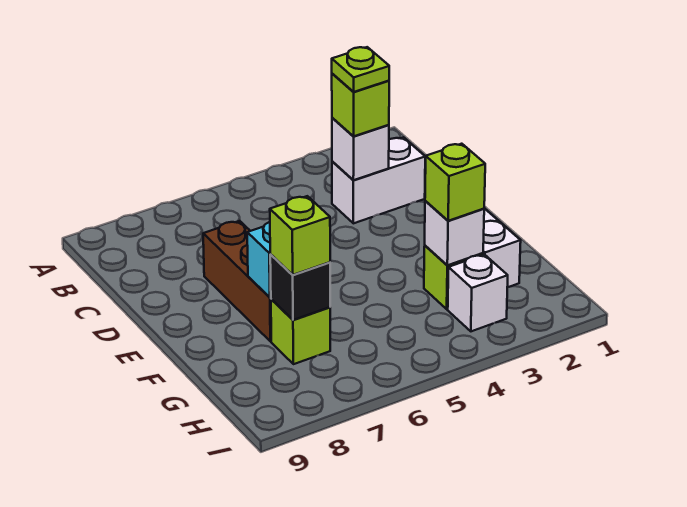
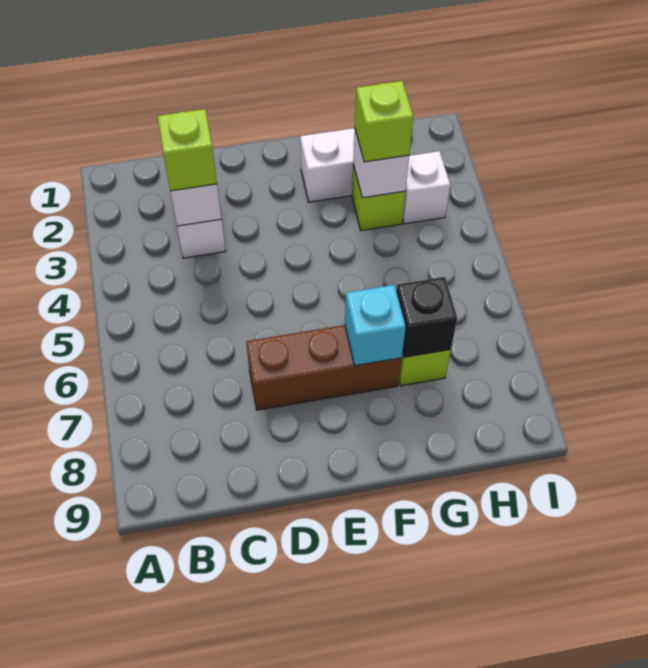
lime plate C3 level 4 -> none
lime brick G7 level 3 -> none

